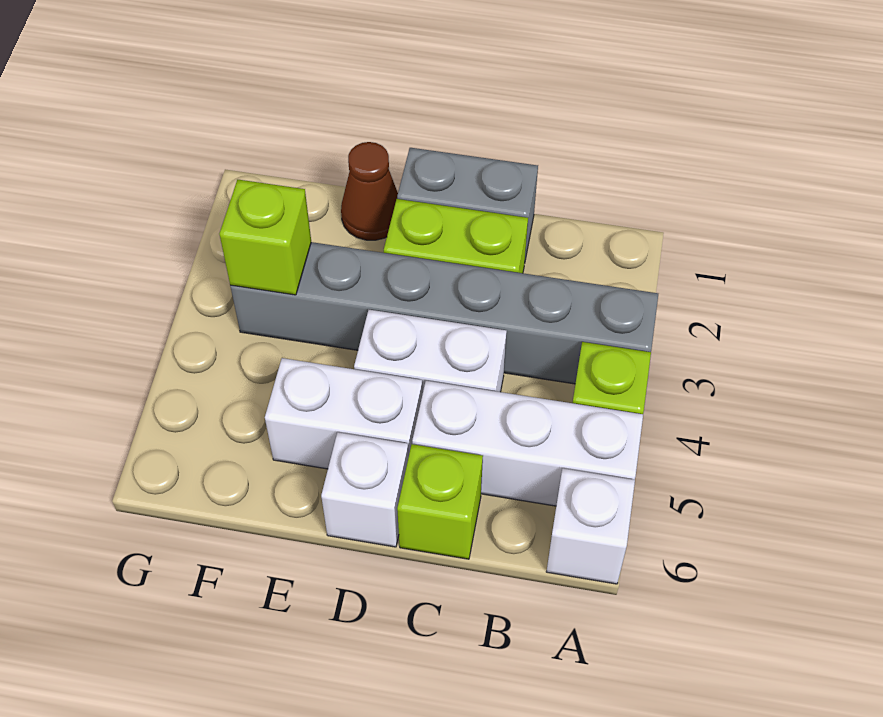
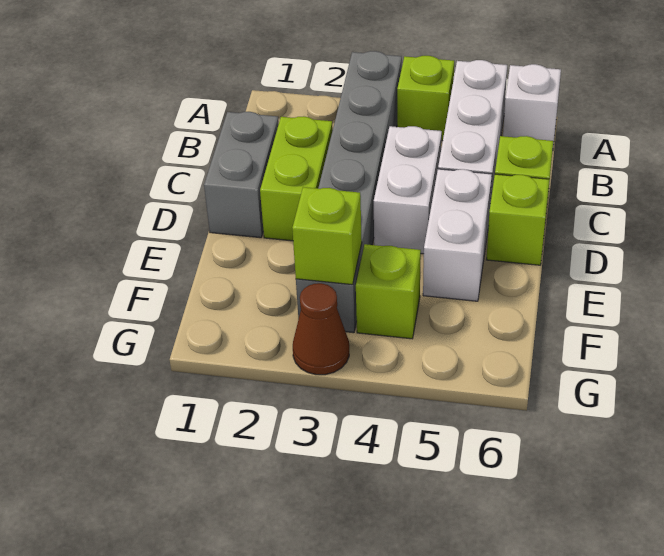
white brick D6 level 1 -> lime brick D6 level 1
brown cone E1 level 1 -> brown cone G3 level 1
none -> lime brick F4 level 1

